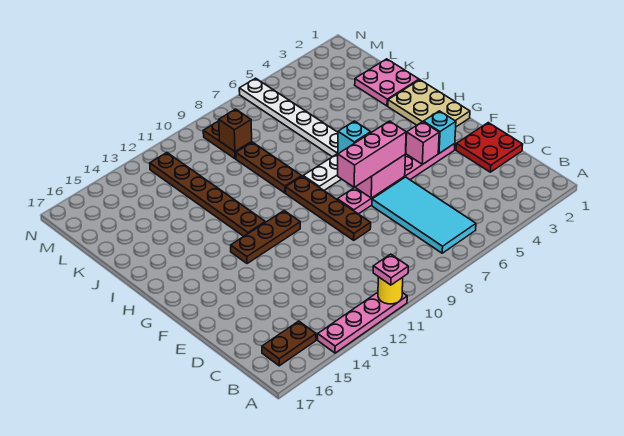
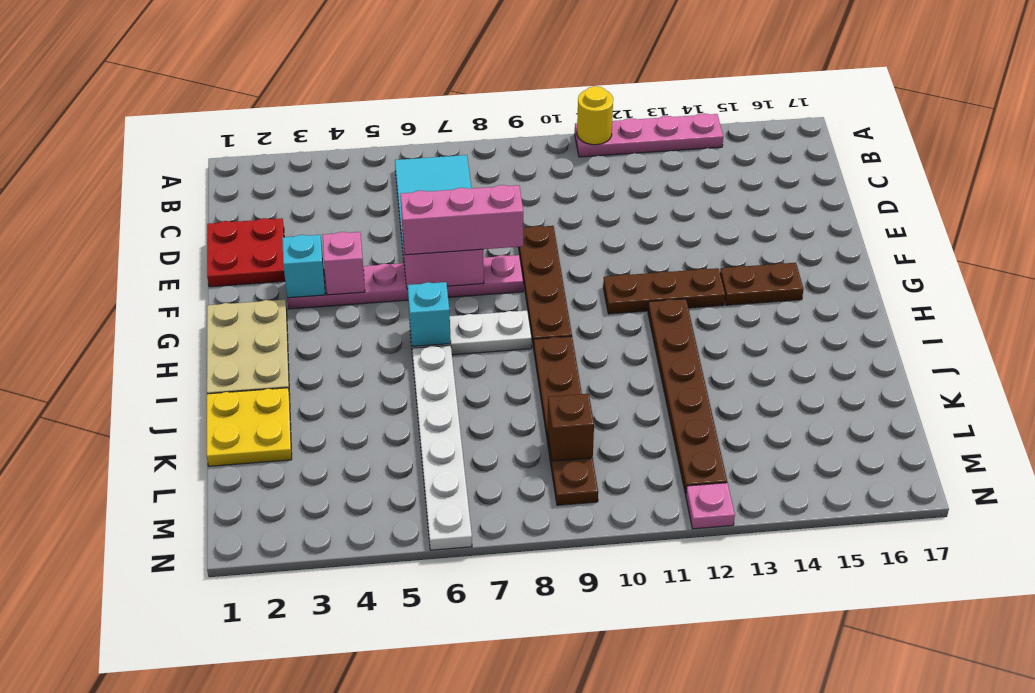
pink plate A11 level 3 -> pink plate N12 level 1
brown plate B15:B16 level 1 -> brown plate G14:G15 level 1
pink plate J1:K2 level 1 -> yellow plate J1:K2 level 1

